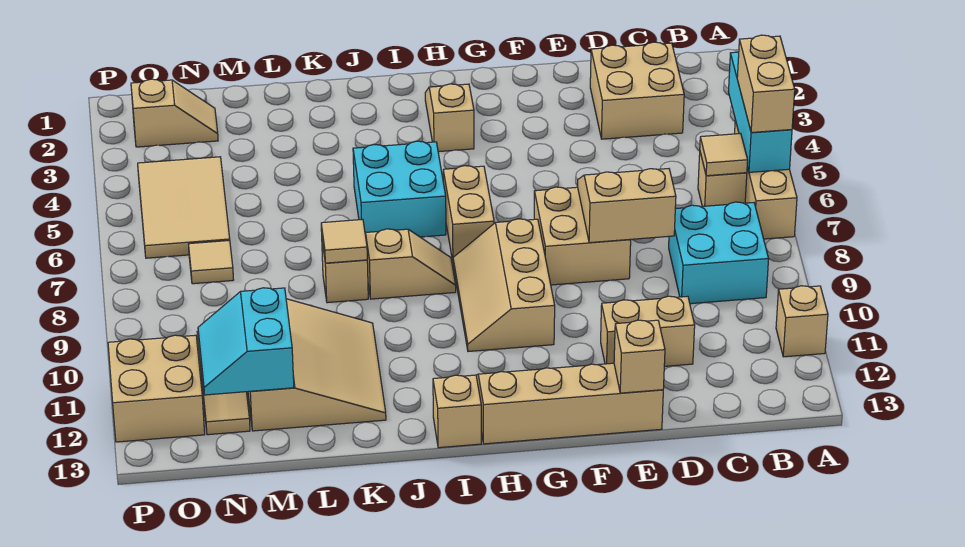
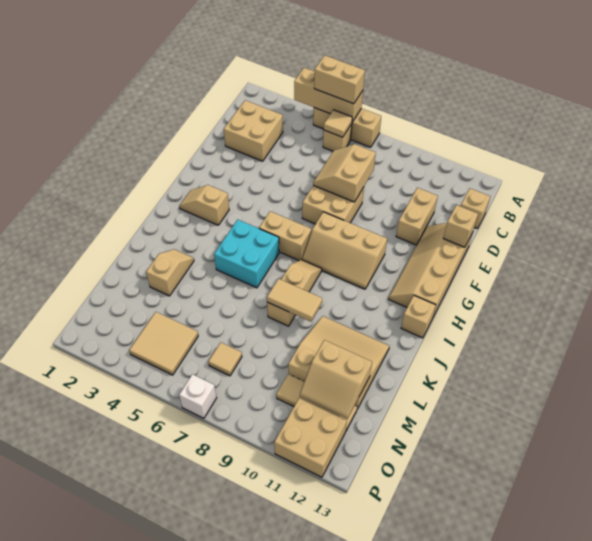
cyan brick A4:A6 level 2 -> tan brick A4:A6 level 2
tan brick A11 level 1 -> tan brick C13 level 1
cyan brick B8:C9 level 1 -> none
tan tile K8 level 2 -> tan tile K8:K9 level 2
cyan slope M11:N12 level 2 top M -> tan slope M11:N12 level 2 top M
tan slope N2:O2 level 1 top O -> tan slope K3:L3 level 1 top L
tan tile N4:O6 level 1 -> tan tile N4:O5 level 1
none -> white brick P7 level 1

